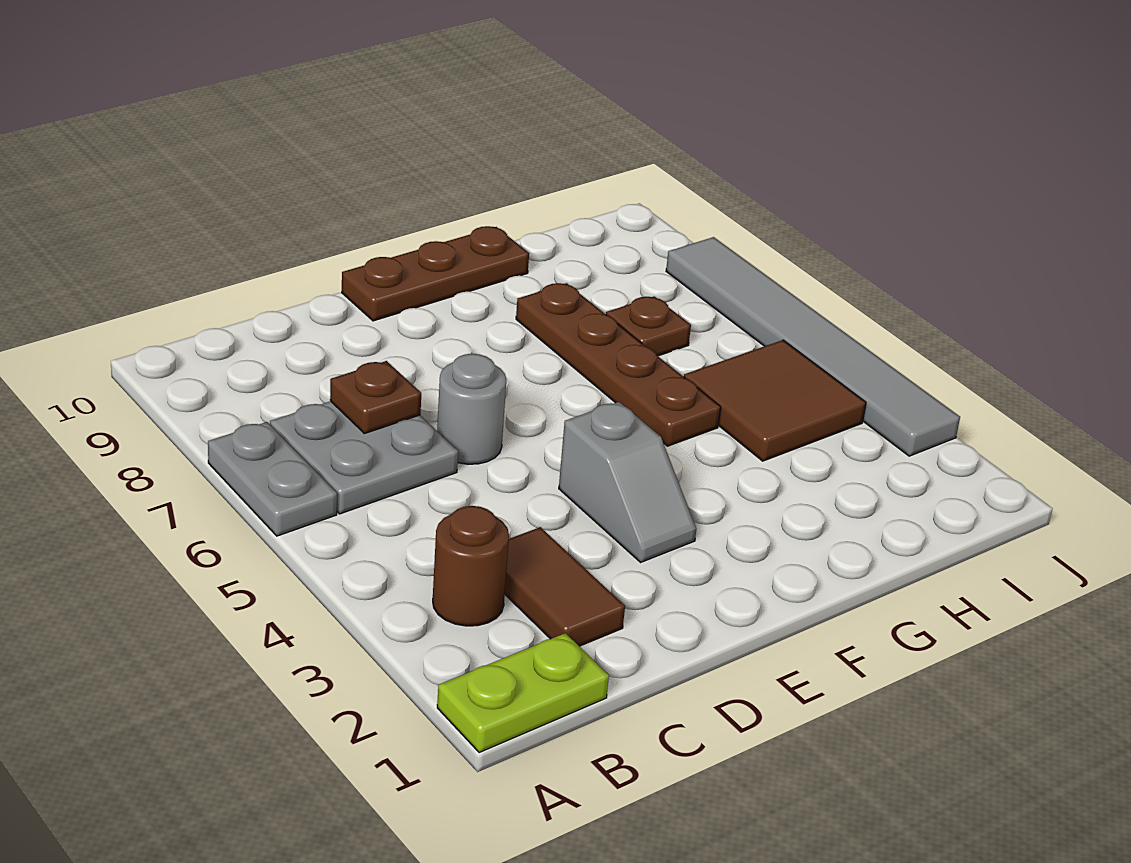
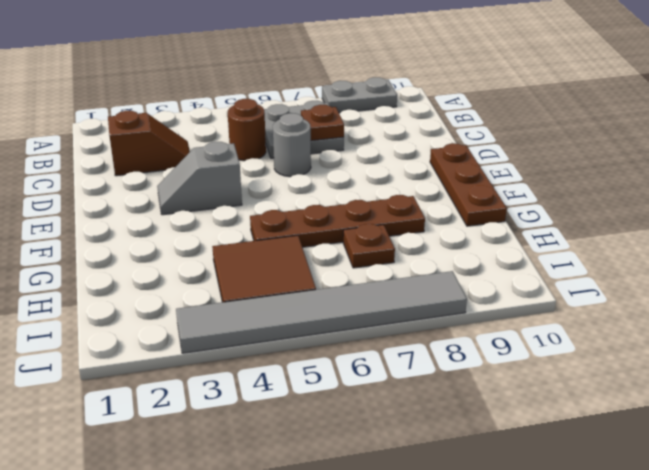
lime plate A1:B1 level 1 -> none
grey plate A6:A7 level 1 -> grey plate A8:A9 level 1
brown round brick B3 level 1 -> brown round brick C5 level 1
brown tile C2:C3 level 1 -> brown slope C2:C3 level 1 top 2

